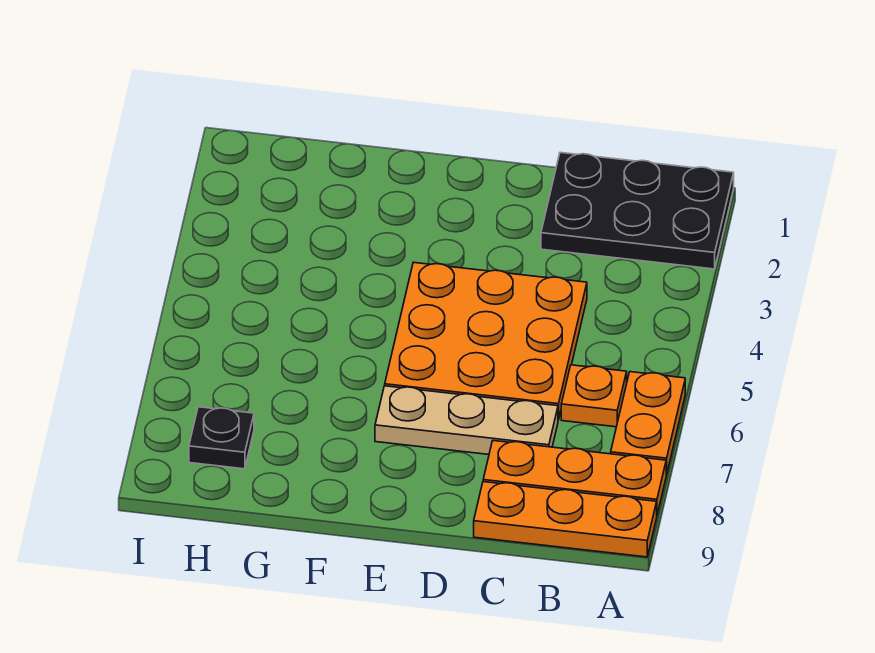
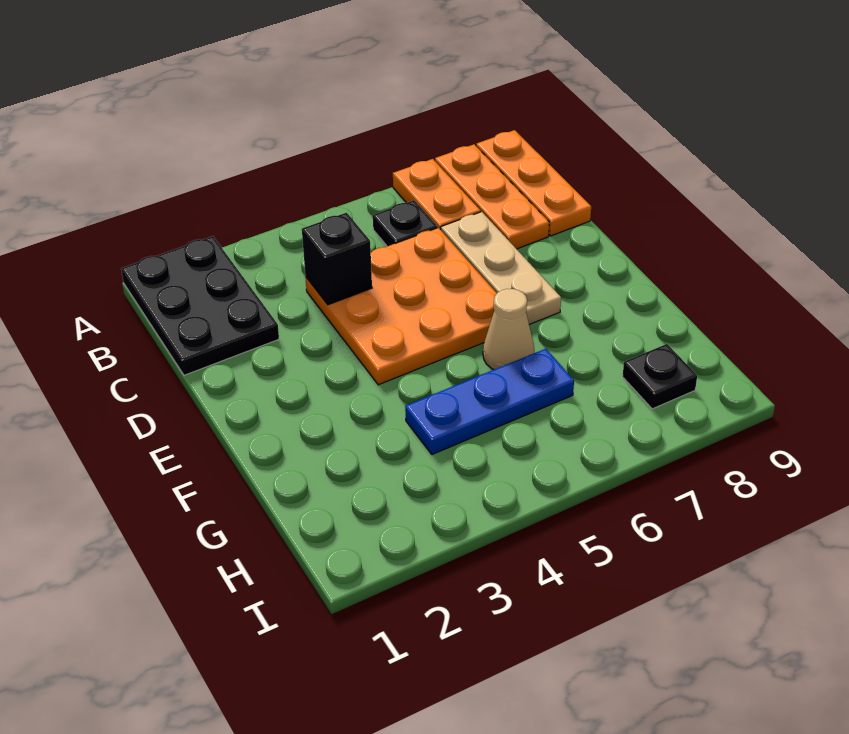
orange plate A6:A7 level 1 -> orange plate A7:B7 level 1
orange plate B6 level 1 -> black plate B6 level 1
none -> black brick C4 level 2
none -> tan cone F6 level 1
none -> blue plate G4:G6 level 1

